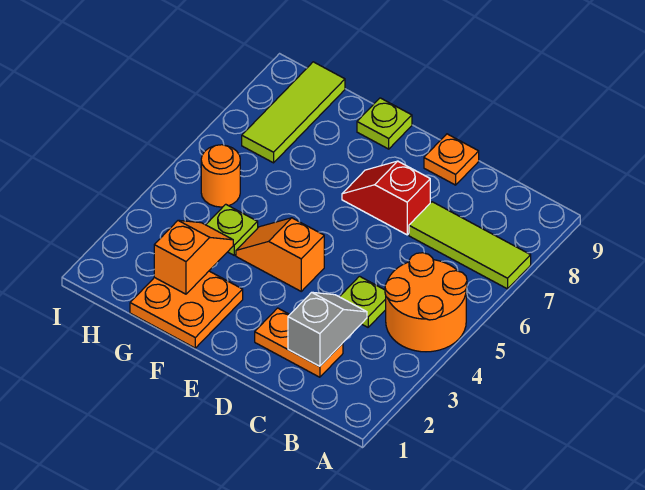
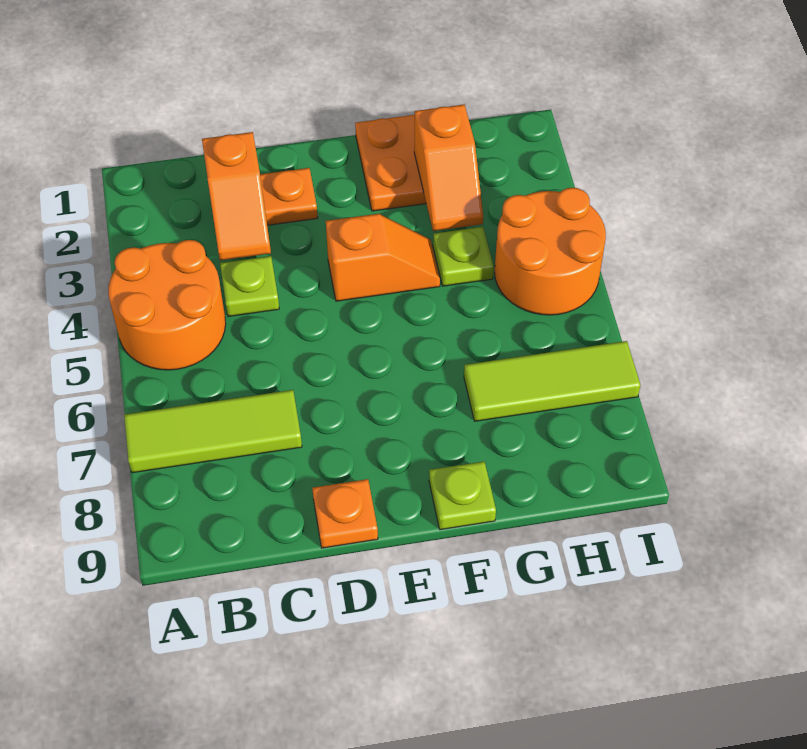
grey slope C2:C3 level 2 top 2 -> orange slope C2:C3 level 2 top 2
red slope D7:E7 level 1 top D -> none
orange round brick H5 level 1 -> orange round brick H4:I5 level 1
lime tile H7:H9 level 1 -> lime tile G7:I7 level 1

